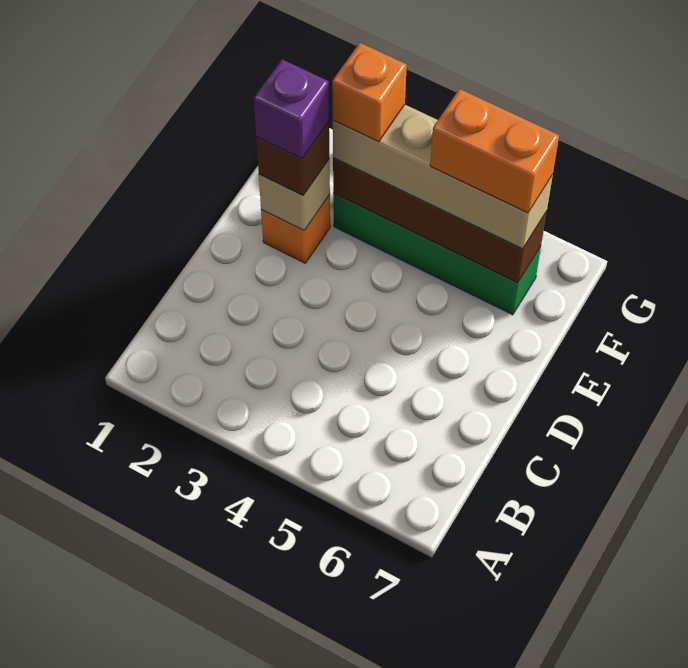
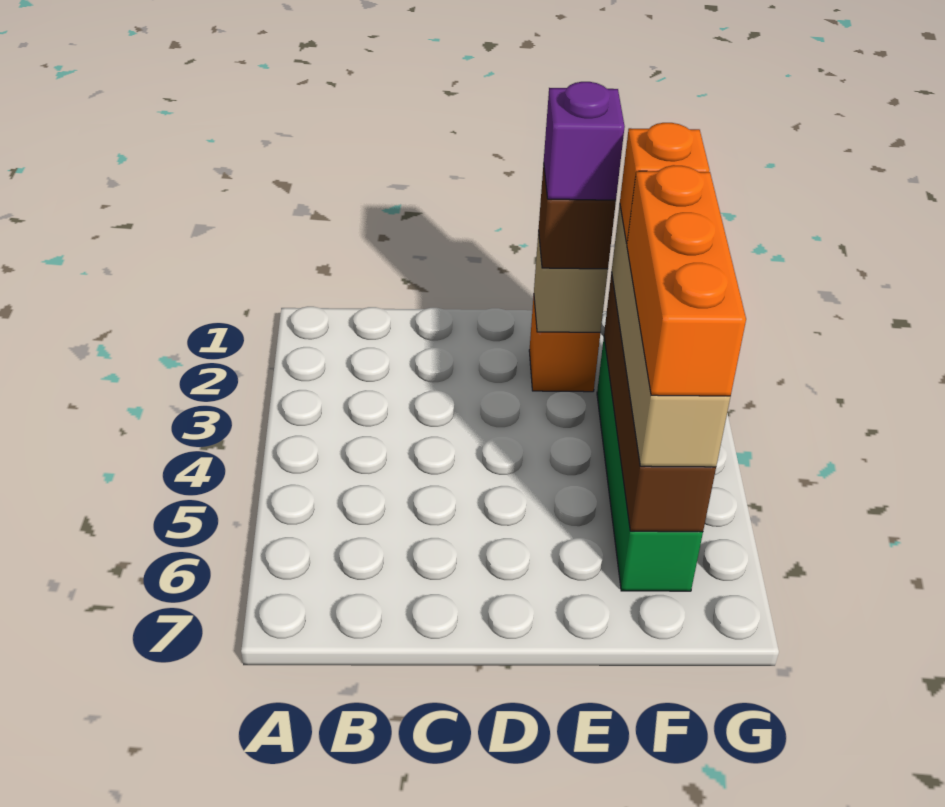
orange brick F5:F6 level 4 -> orange brick F4:F6 level 4

